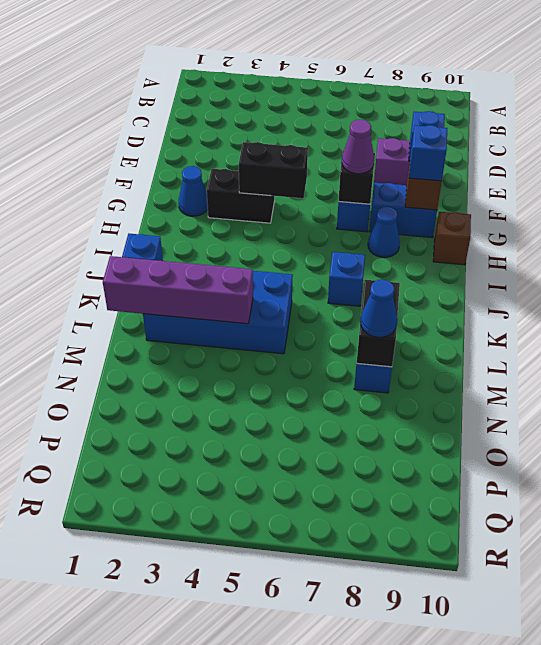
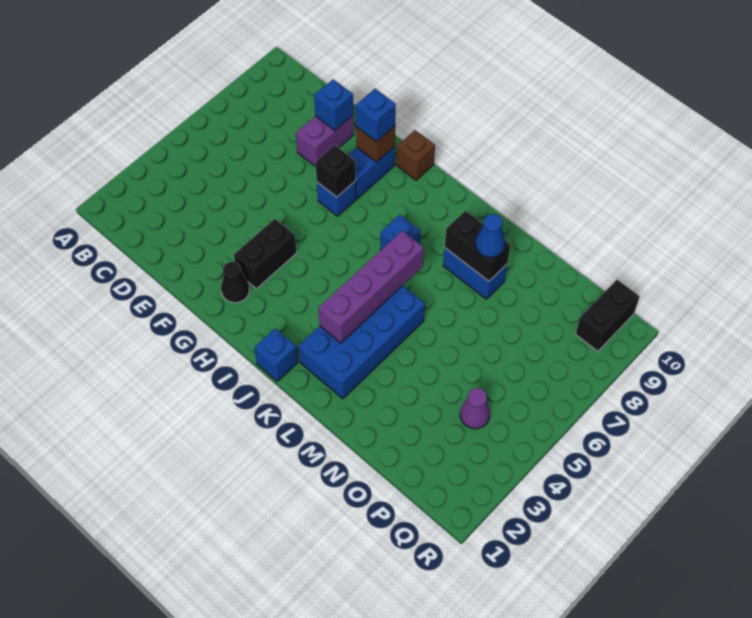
blue cone G2 level 1 -> black cone G2 level 1
black brick G4:G5 level 2 -> black brick Q9:Q10 level 1
purple cone G7 level 3 -> purple cone P4 level 1
blue cone H8 level 1 -> none
purple brick L1:L4 level 2 -> purple brick K3:K6 level 2

